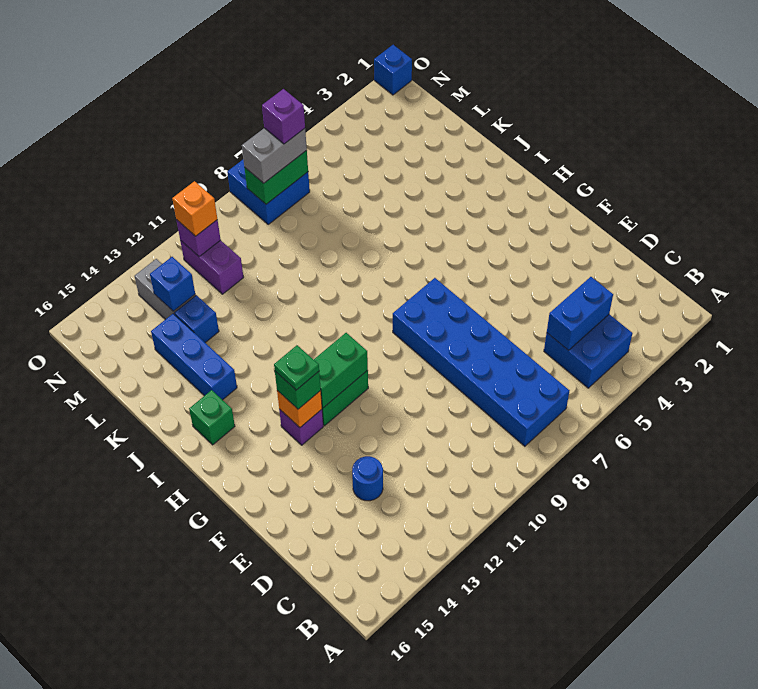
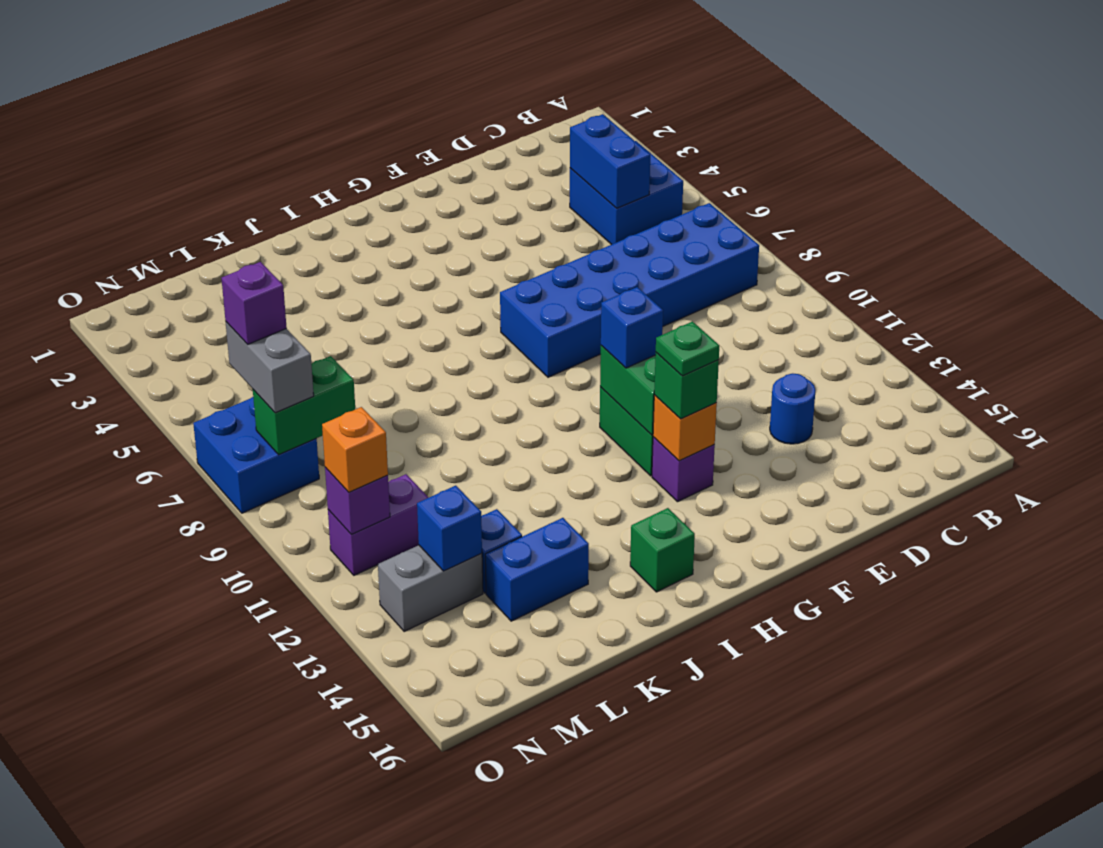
blue brick J14:L14 level 1 -> blue brick K14:L14 level 1
green brick N7:N8 level 2 -> green brick M8:N8 level 2
blue brick O1 level 1 -> blue brick G11 level 3

